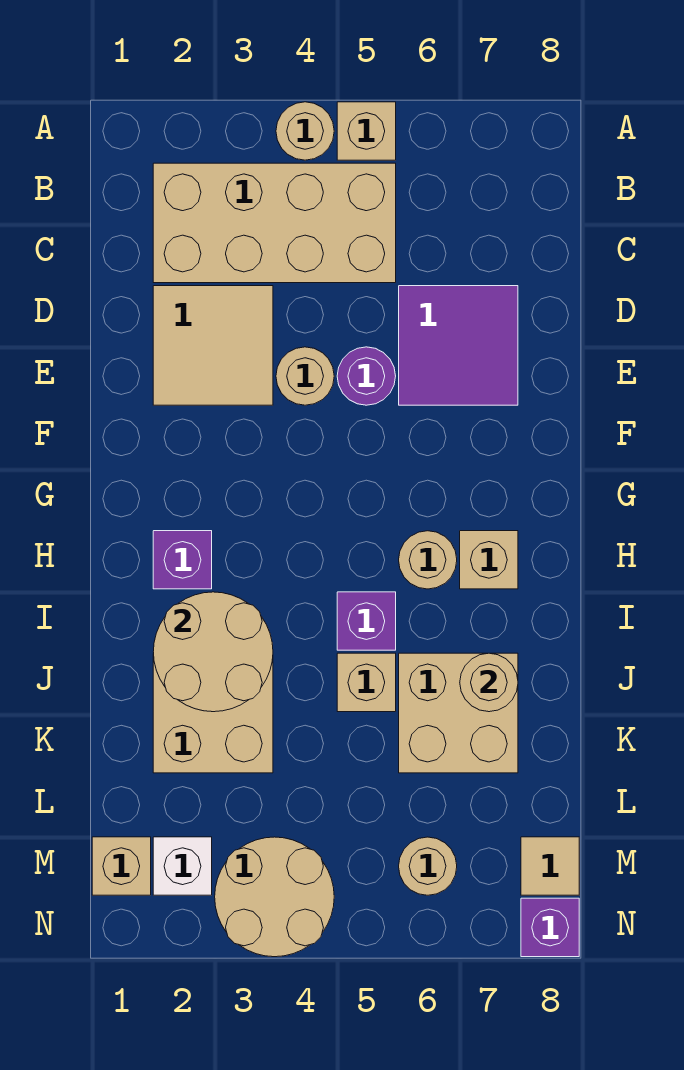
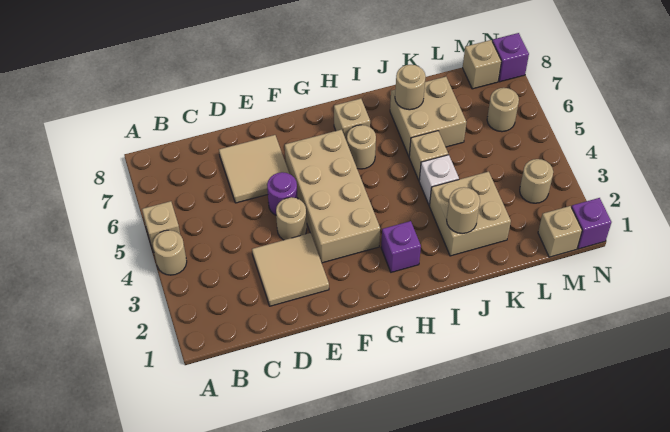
tan brick B2:C5 level 1 -> tan brick F3:G6 level 1
purple tile D6:E7 level 1 -> tan tile D6:E7 level 1
tan round brick I2:J3 level 2 -> tan round brick J2 level 2
purple brick I5 level 1 -> purple brick N1 level 1
white brick M2 level 1 -> white brick J4 level 1
tan round brick M3:N4 level 1 -> tan round brick M3 level 1
tan tile M8 level 1 -> tan brick M8 level 1

